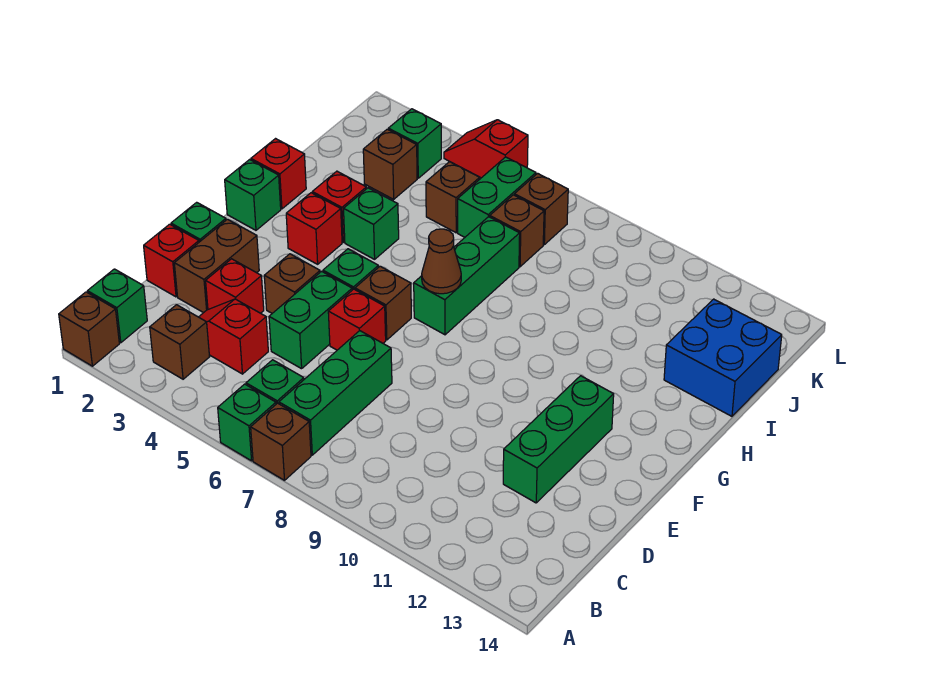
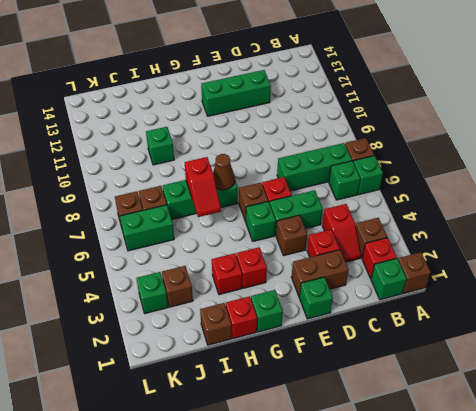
red brick D1 level 1 -> red brick B2 level 1
green brick H4 level 1 -> green brick I10 level 1
blue brick I13:J14 level 1 -> none
brown brick J5 level 1 -> brown brick I1 level 1
red slope L4:L5 level 1 top 5 -> red slope H6:H7 level 2 top 7

